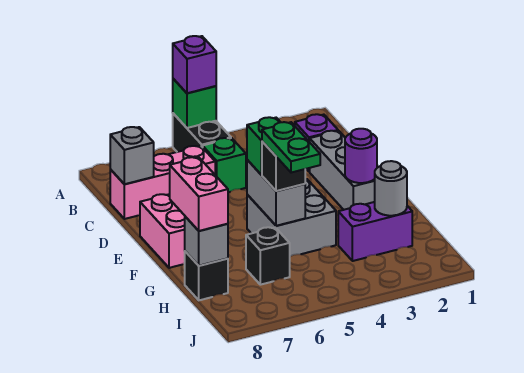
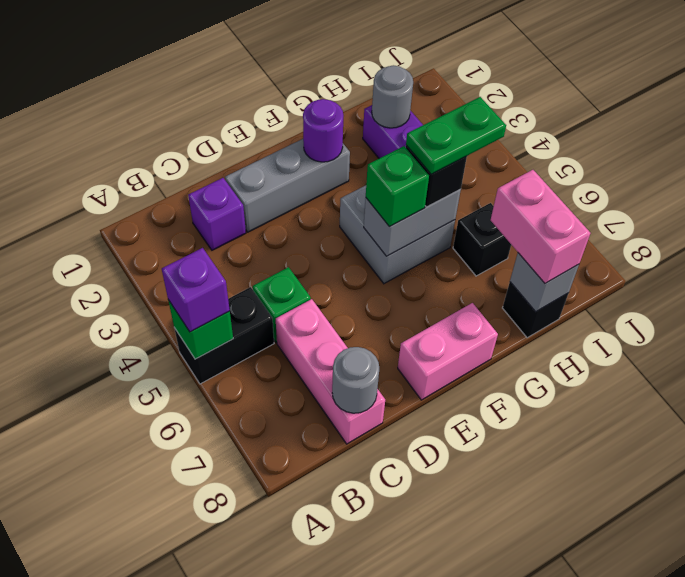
grey brick C8 level 2 -> grey round brick C8 level 2
pink brick G8:H8 level 3 -> pink brick H7:H8 level 3

